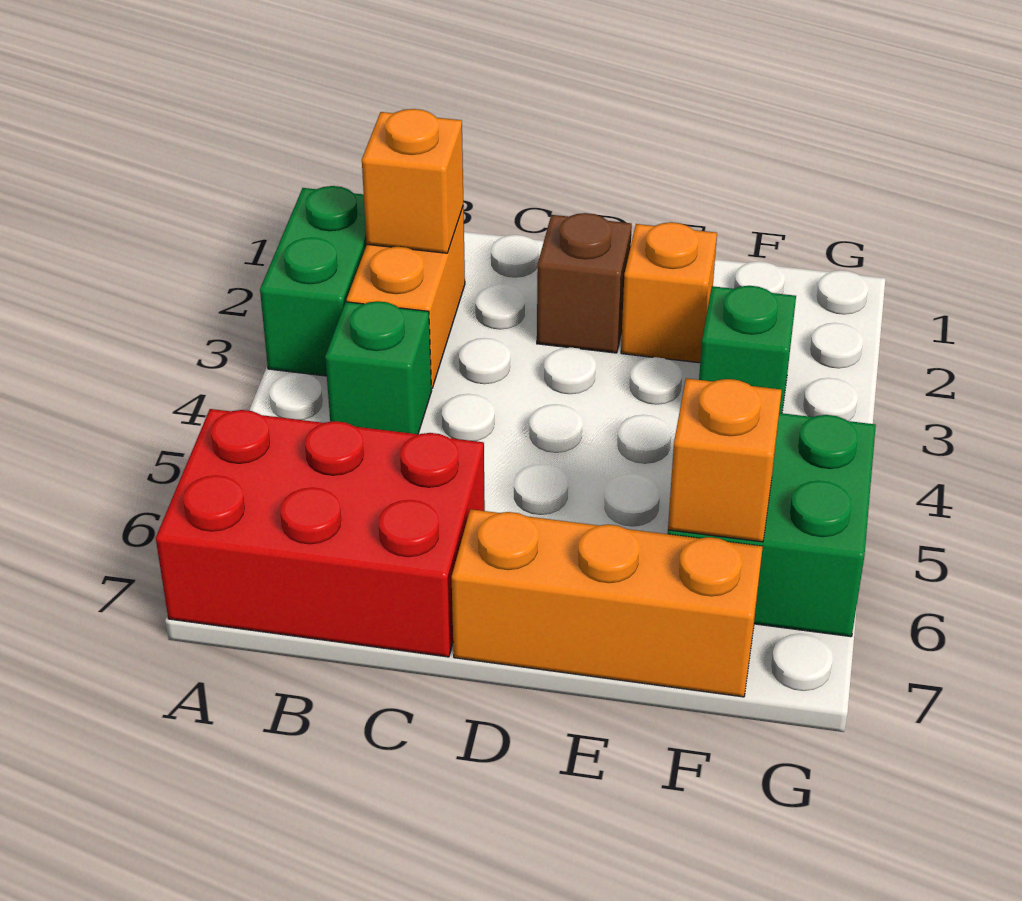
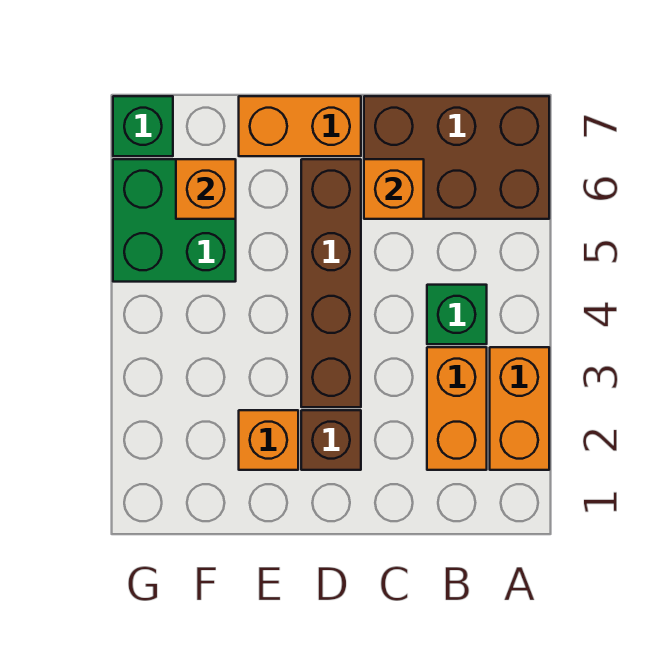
green brick A2:A3 level 1 -> orange brick A2:A3 level 1
red brick A6:C7 level 1 -> brown brick A6:C7 level 1
orange brick B2 level 2 -> orange brick C6 level 2
none -> brown brick D3:D6 level 1
orange brick D7:F7 level 1 -> orange brick D7:E7 level 1
green brick F3 level 1 -> green brick G7 level 1

